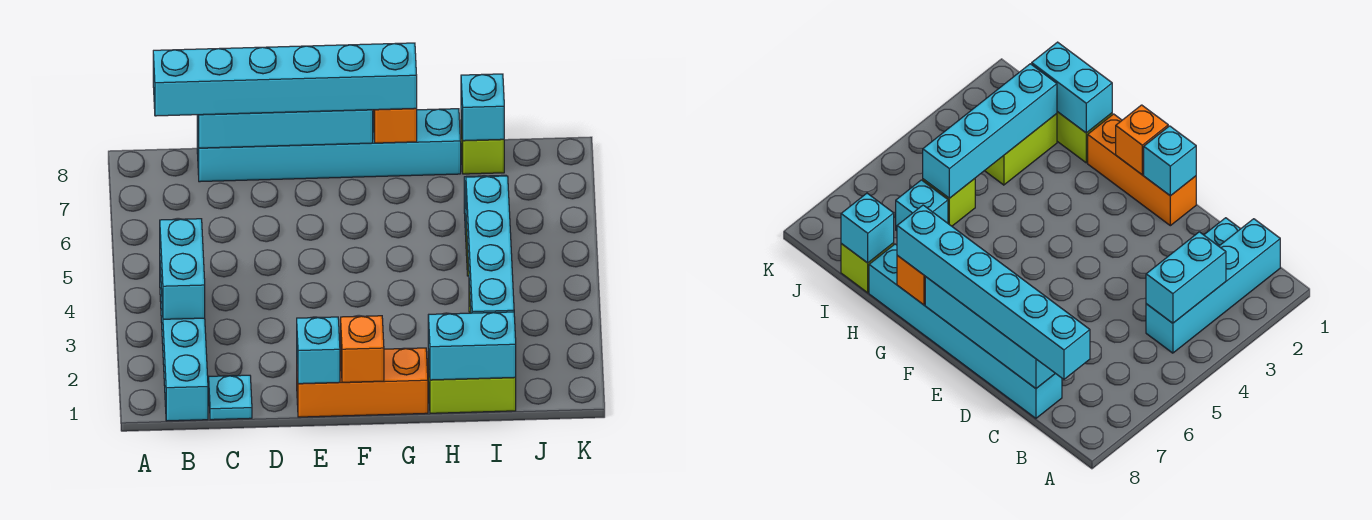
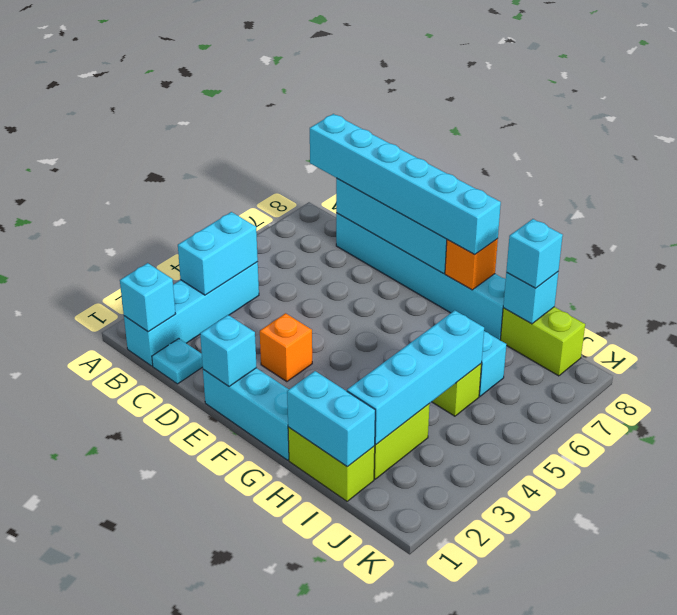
none -> cyan brick B1 level 2
orange brick E1:G1 level 1 -> cyan brick E1:G1 level 1
orange brick F1 level 2 -> orange brick E3 level 1
lime brick I8 level 1 -> lime brick I8:J8 level 1
none -> cyan brick I8 level 3

